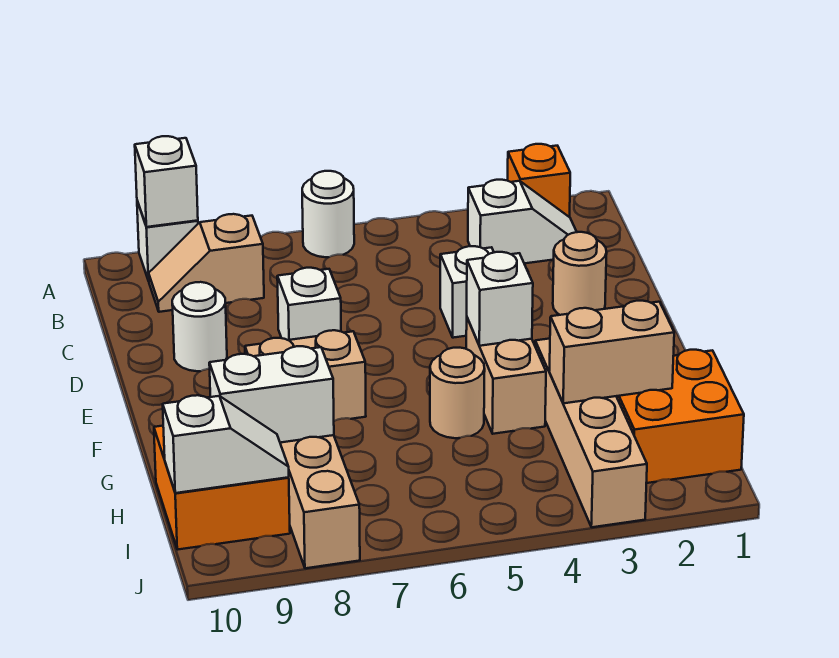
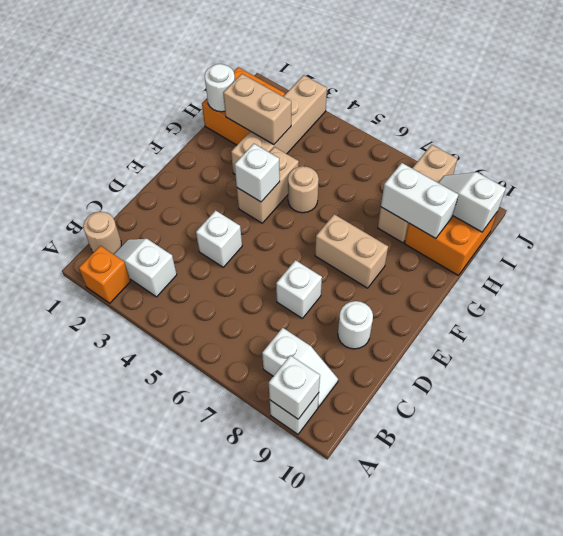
white round brick A6 level 1 -> white round brick H1 level 2
tan slope B8:B9 level 1 top 8 -> white slope B8:B9 level 1 top 8
tan round brick D2 level 1 -> tan round brick B1 level 1

